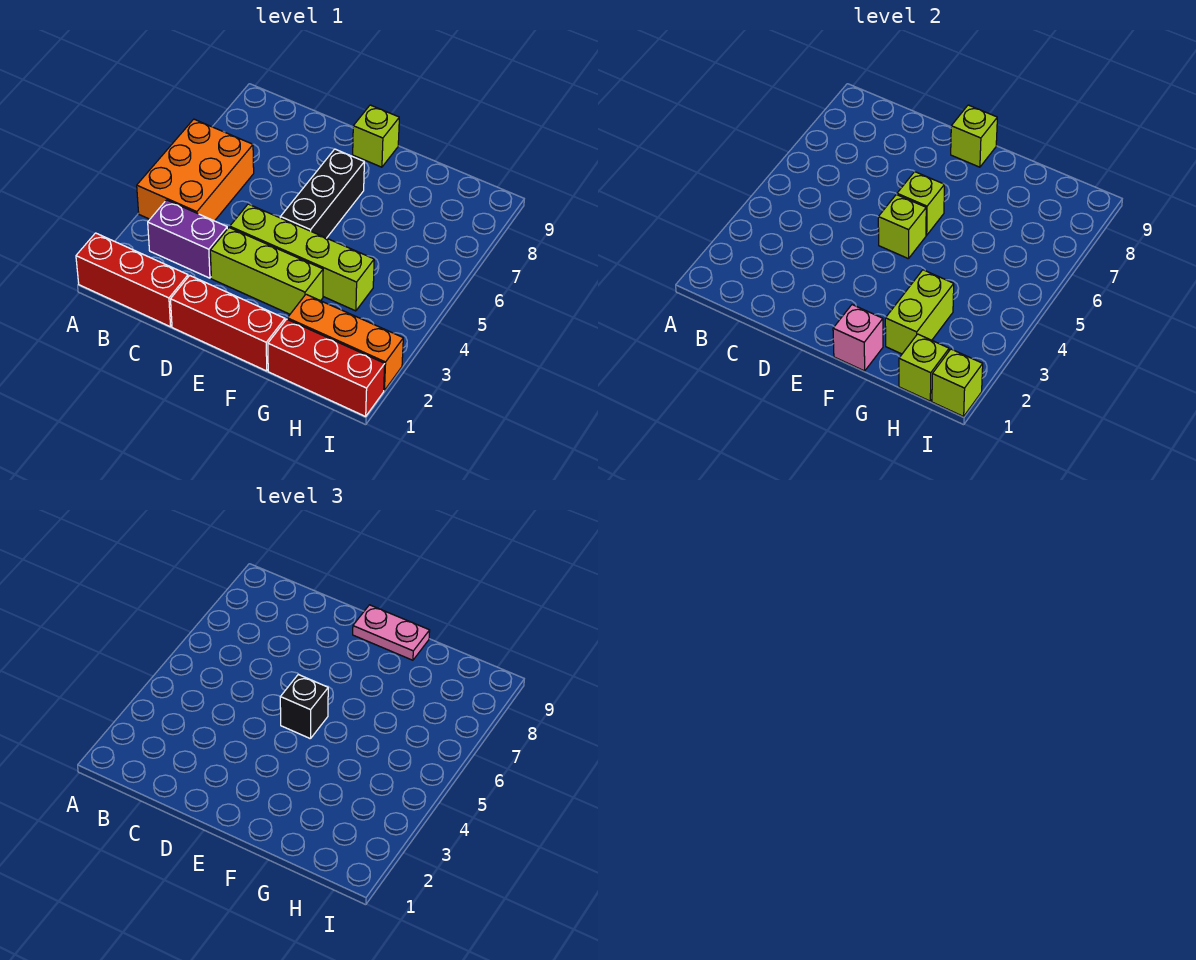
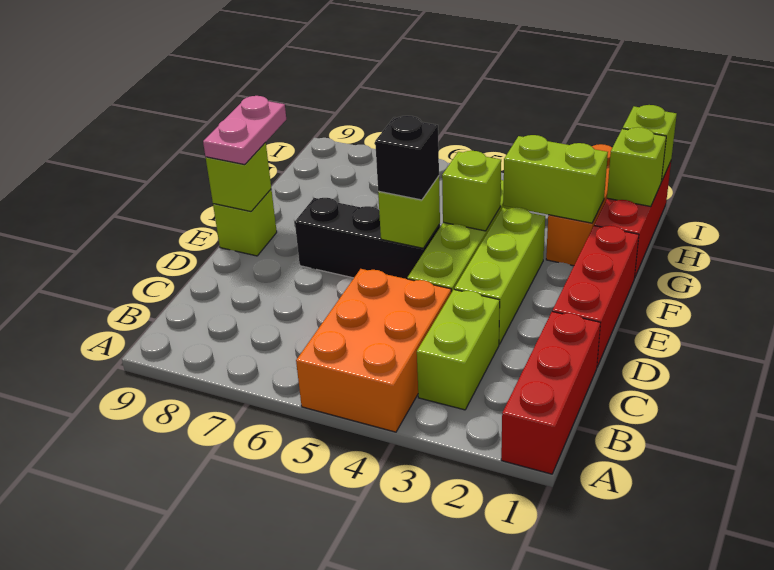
orange brick A4:B6 level 1 -> orange brick A4:C5 level 1
purple brick B3:C3 level 1 -> lime brick B3:C3 level 1
lime brick E6 level 2 -> lime brick F4 level 2
pink brick F1 level 2 -> none

